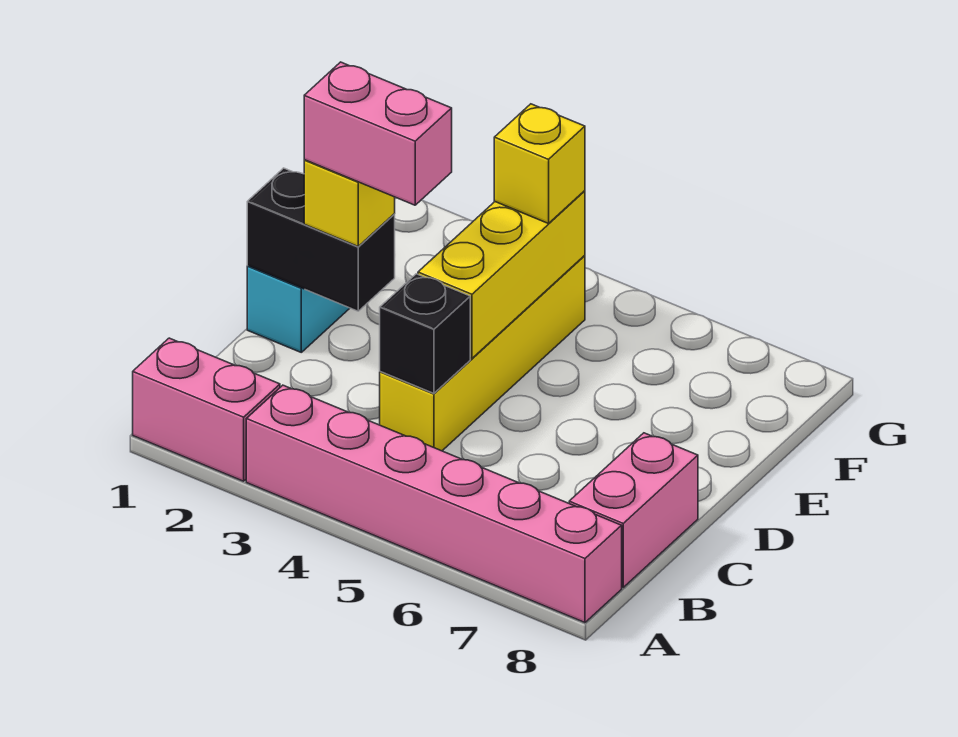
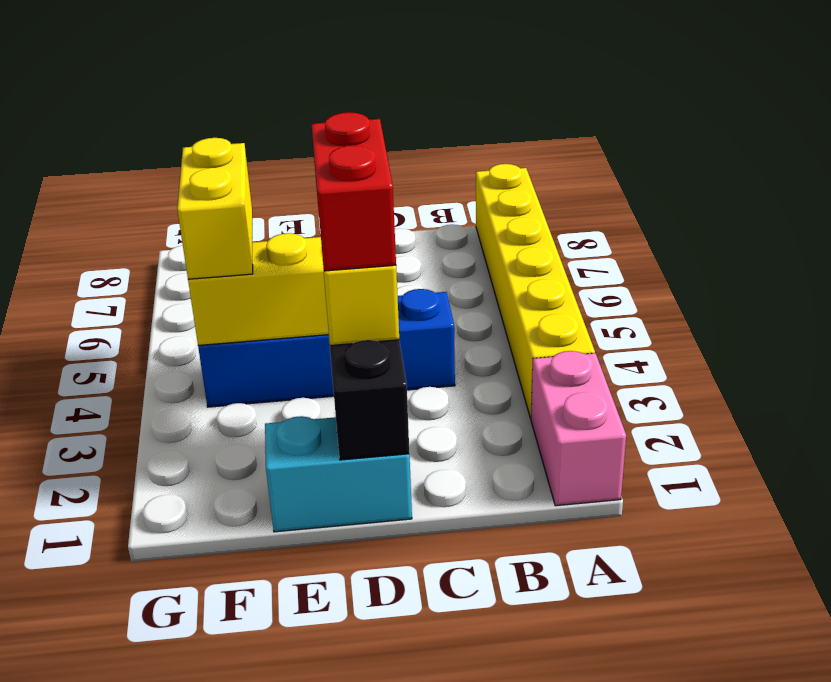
pink brick A3:A8 level 1 -> yellow brick A3:A8 level 1
pink brick B8:C8 level 1 -> none
yellow brick C4:F4 level 1 -> blue brick C4:F4 level 1
black brick C4 level 2 -> none
pink brick D2:D3 level 4 -> red brick D2:D3 level 4
yellow brick F4 level 3 -> yellow brick F4:F5 level 3

